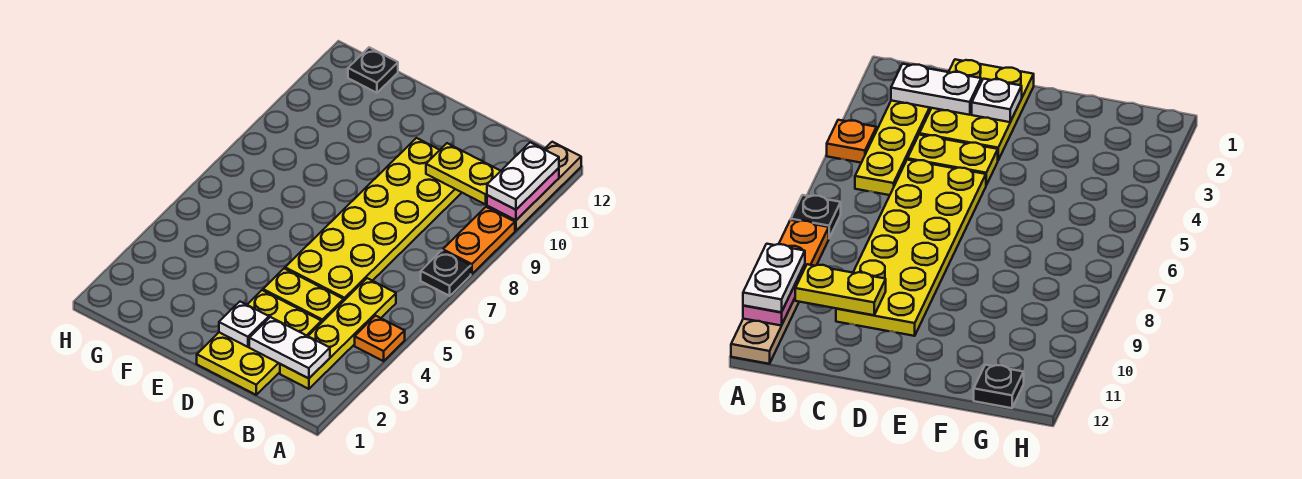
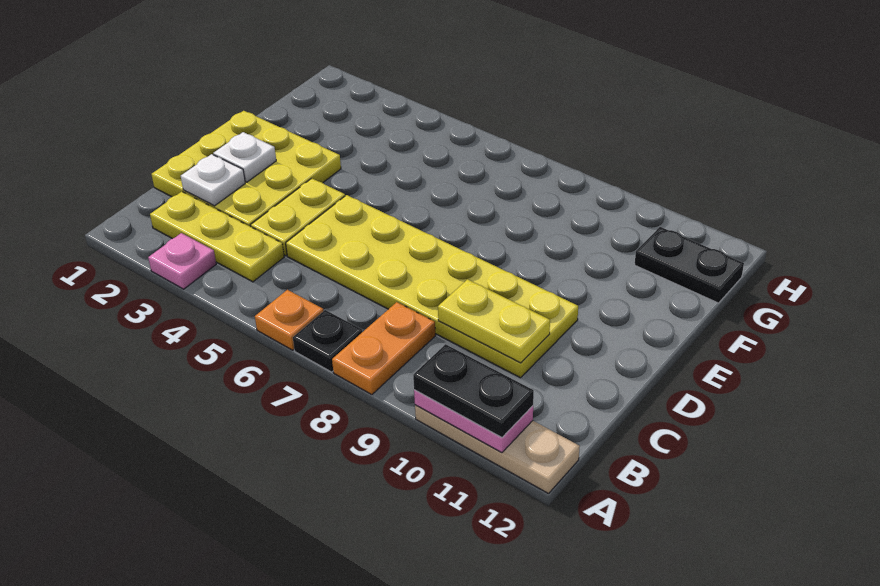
none -> pink plate A3 level 1
orange plate A4 level 1 -> orange plate A6 level 1
orange plate A8:A9 level 1 -> orange plate A8:B8 level 1
white plate A10:A11 level 3 -> black plate A10:A11 level 3
yellow plate B2:B5 level 1 -> yellow plate B2:B4 level 1
white plate B2:C2 level 2 -> white plate C2 level 2
yellow plate B10:C10 level 2 -> yellow plate C9:C10 level 2
yellow plate C1:D3 level 1 -> yellow plate C1:E3 level 1
black plate G12 level 1 -> black plate G11:G12 level 1

